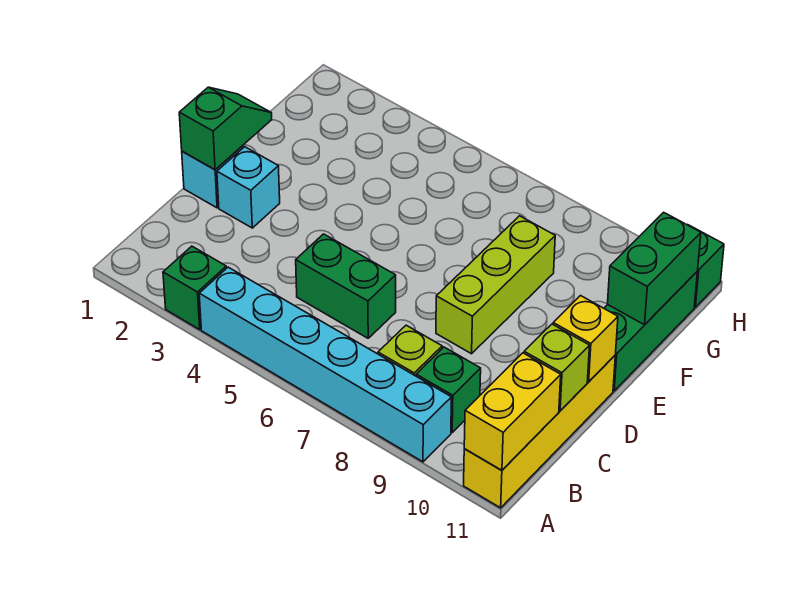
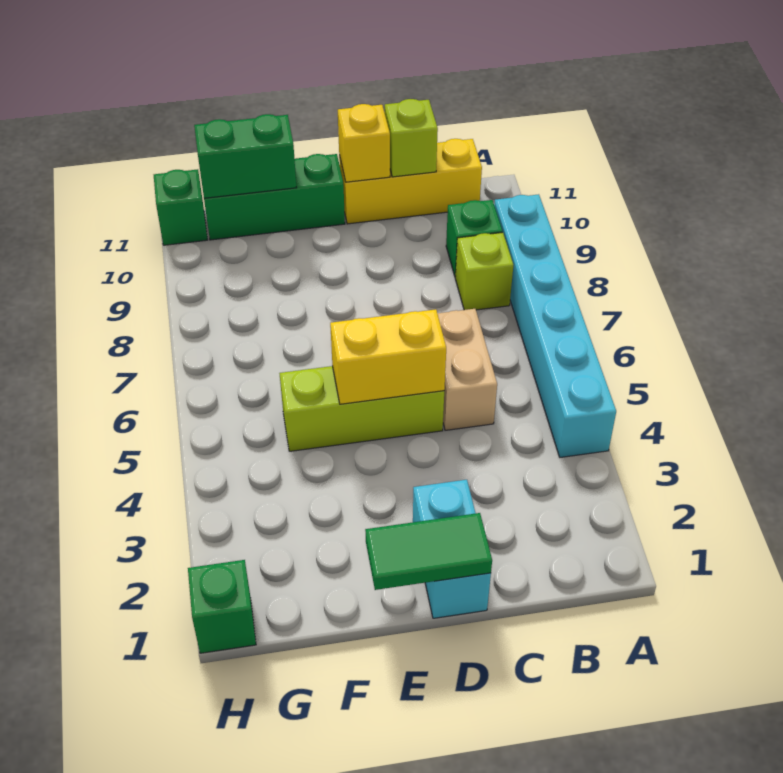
green brick A3 level 1 -> green brick H1 level 1
yellow brick A11:D11 level 1 -> yellow brick B11:D11 level 1
yellow brick A11:B11 level 2 -> yellow brick D5:E5 level 2
green brick C5:C6 level 1 -> tan brick C5:C6 level 1
green slope D1:E1 level 2 top D -> green tile D1:E1 level 2
lime brick D8:F8 level 1 -> lime brick D5:F5 level 1

